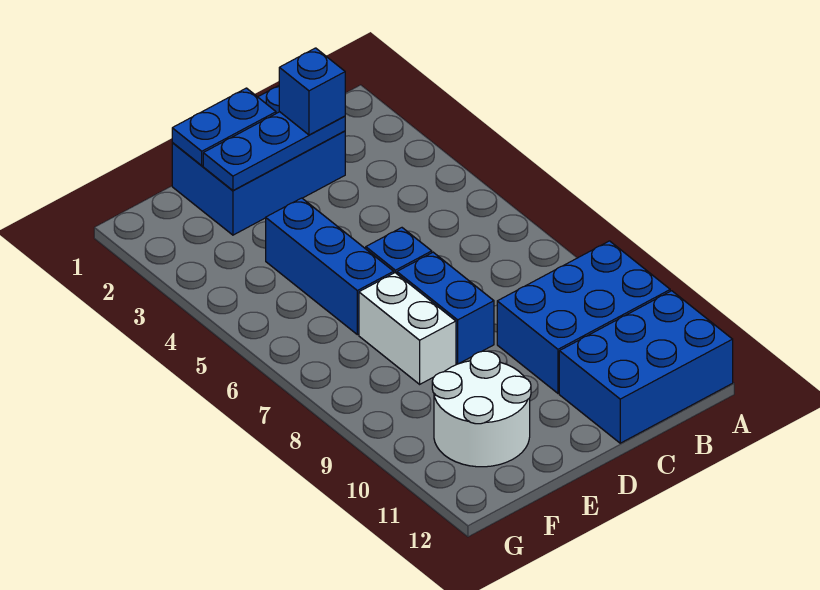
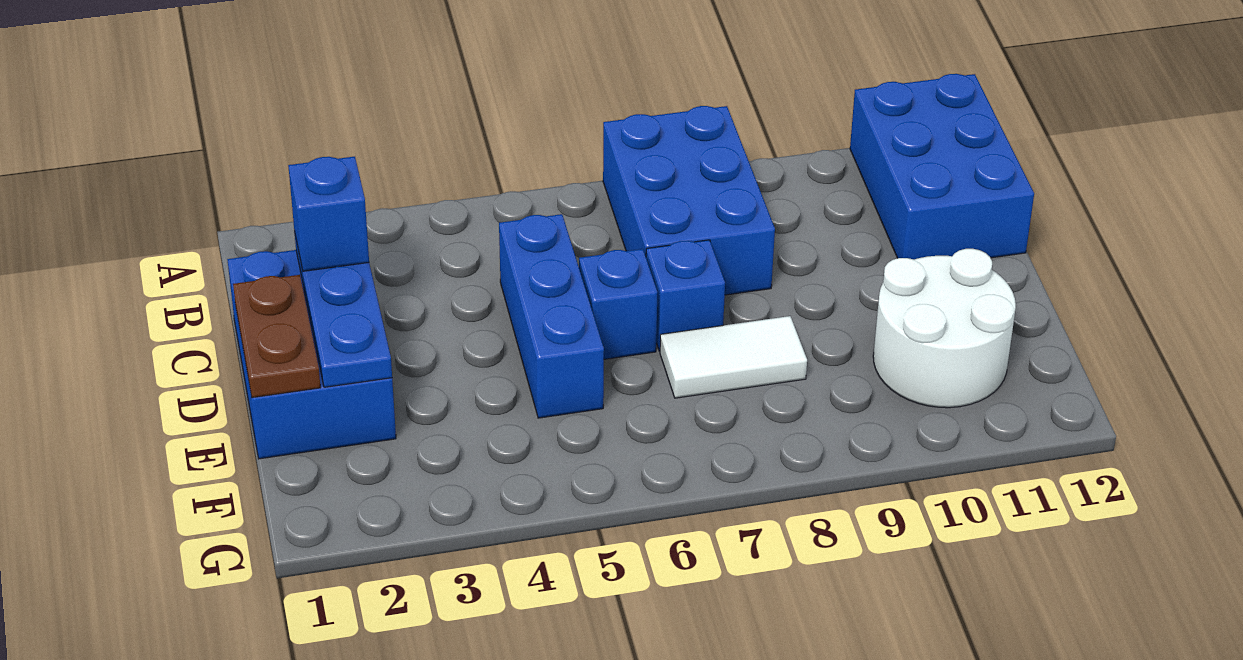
blue brick A9:C10 level 1 -> blue brick A7:C8 level 1
blue plate D1:E1 level 2 -> brown plate D1:E1 level 2
blue brick D7:D8 level 1 -> blue brick D7 level 1
blue brick E4:E6 level 1 -> blue brick C5:E5 level 1
white brick E7:E8 level 1 -> white tile E7:E8 level 1

